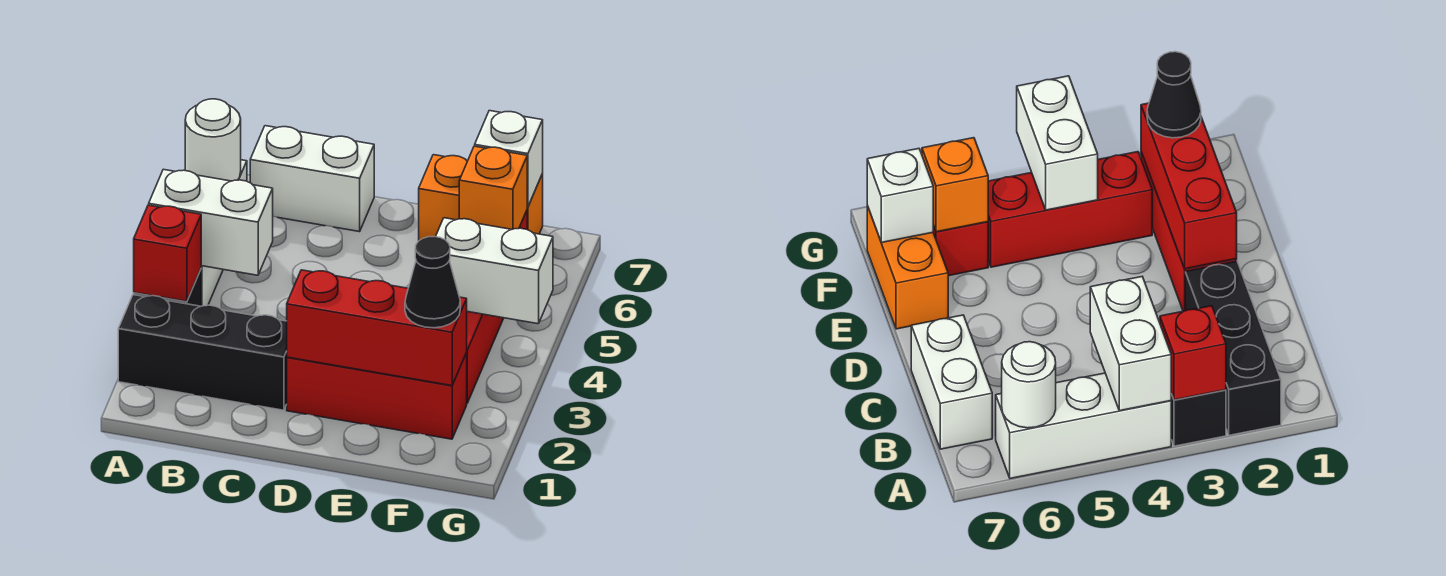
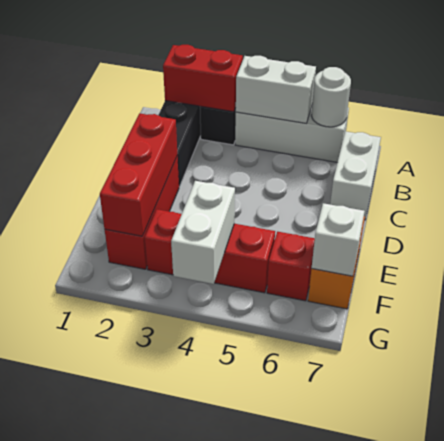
red brick A3 level 2 -> red brick A2:A3 level 2
white brick A4:B4 level 2 -> white brick A4:A5 level 2
black cone F2 level 3 -> none
orange brick F6 level 2 -> none

